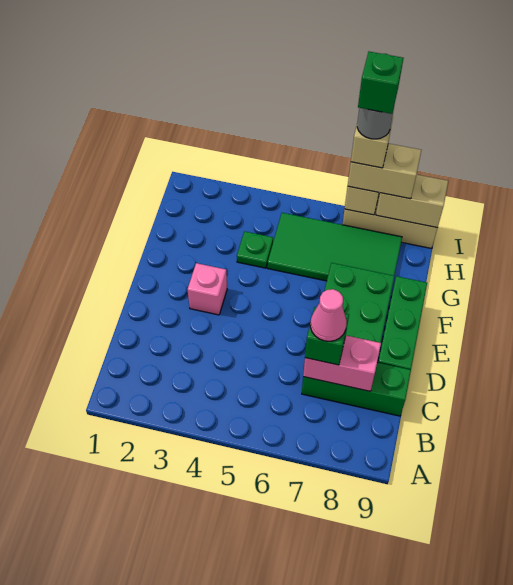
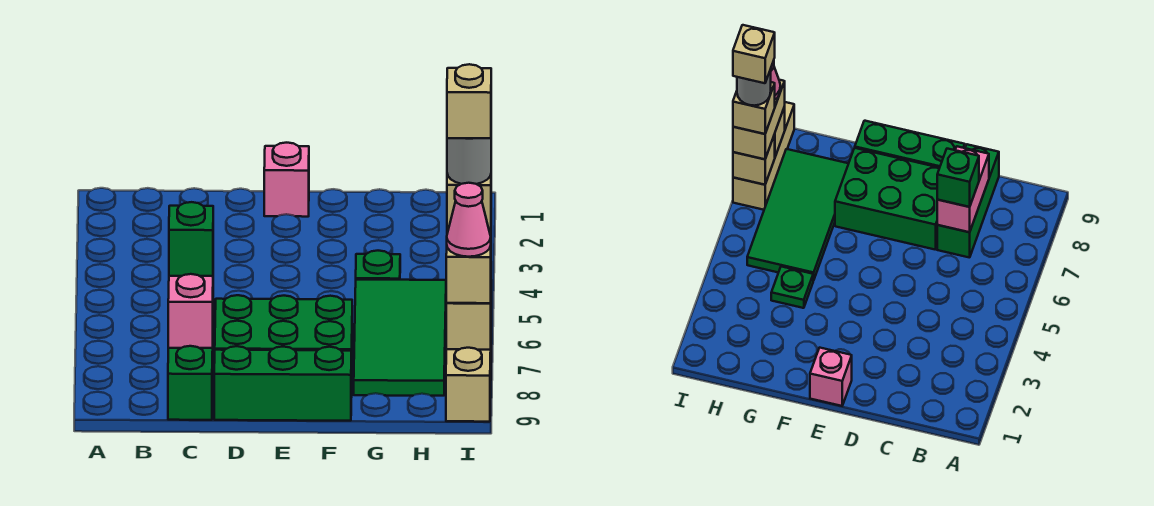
pink cone C7 level 4 -> pink cone I8 level 4
pink brick E3 level 1 -> pink brick E1 level 1
green brick I7 level 6 -> tan brick I7 level 6
tan brick I8:I9 level 2 -> tan brick I8 level 2

